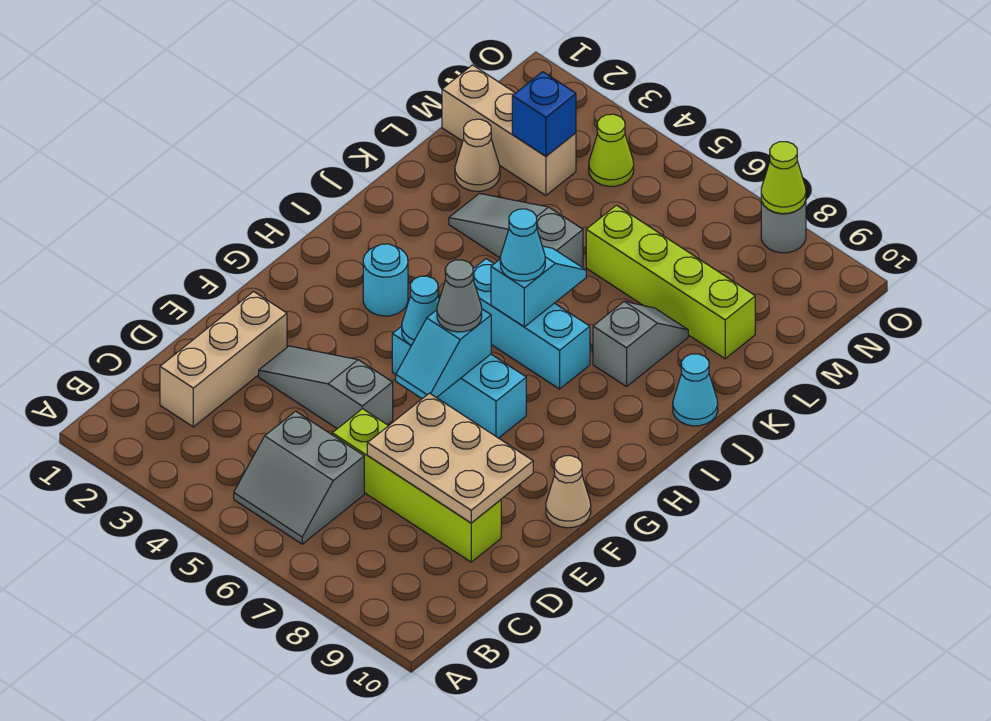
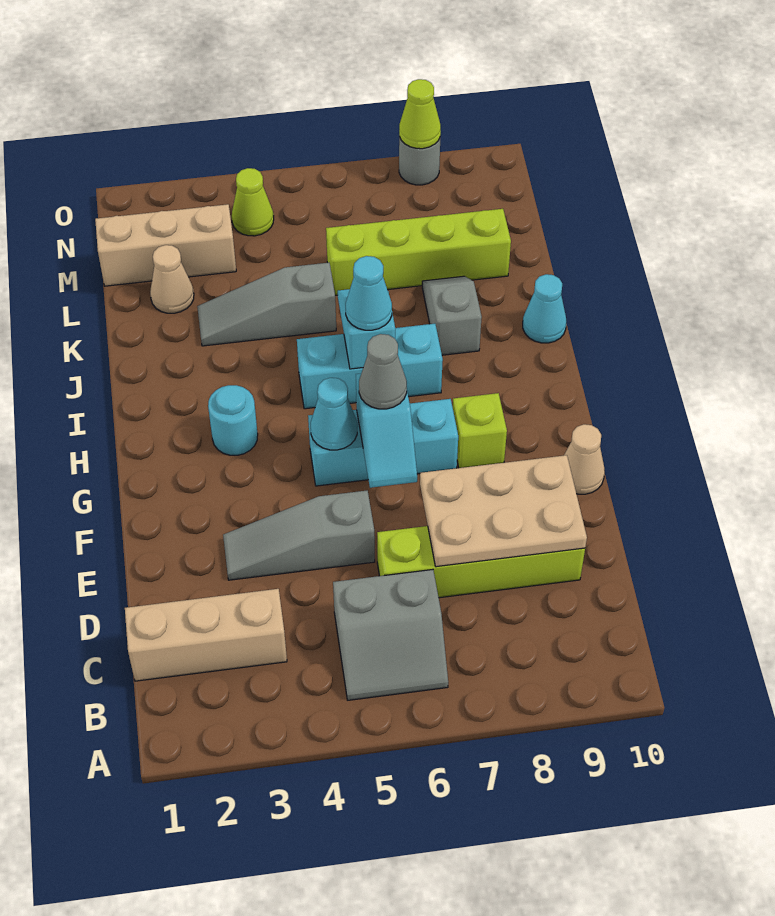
tan brick C2:E2 level 1 -> tan brick C1:C3 level 1
none -> lime brick G8 level 1
blue brick M3 level 2 -> none

